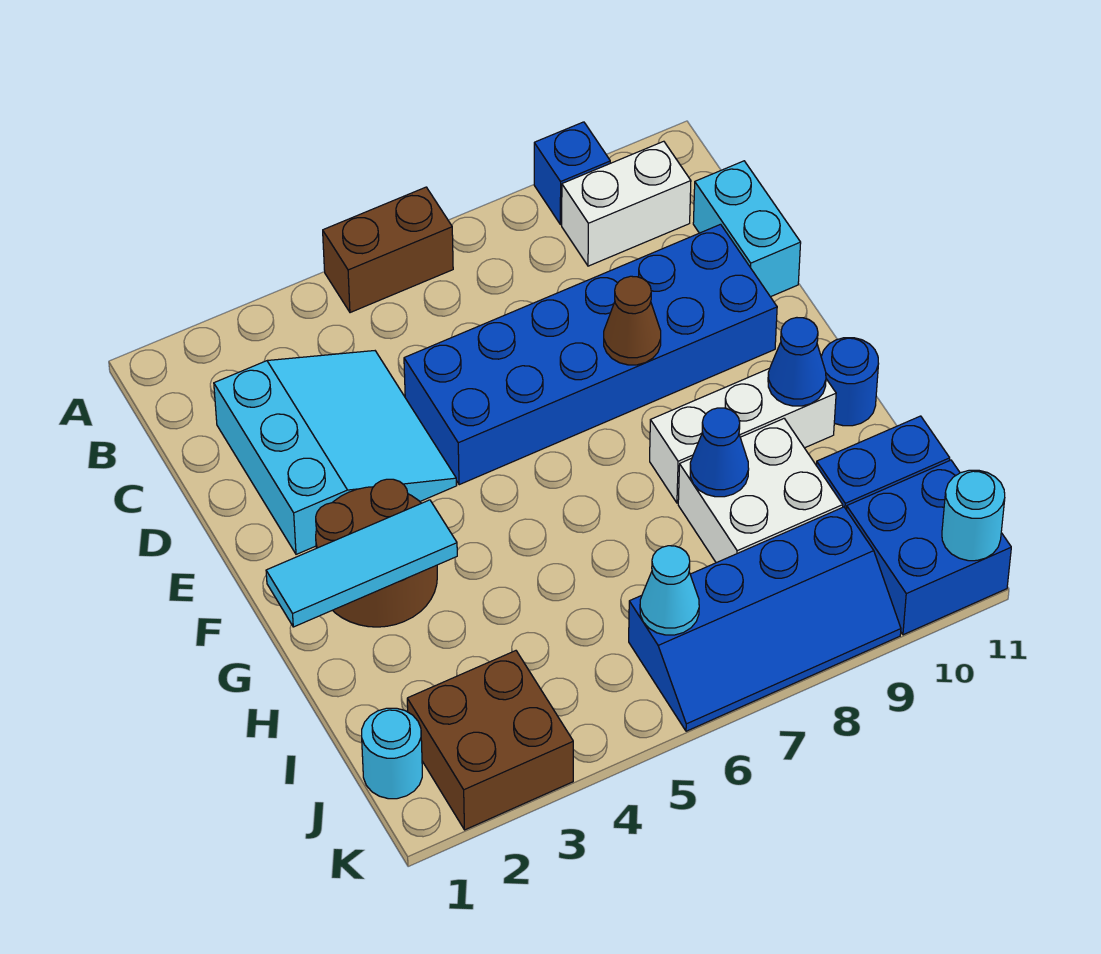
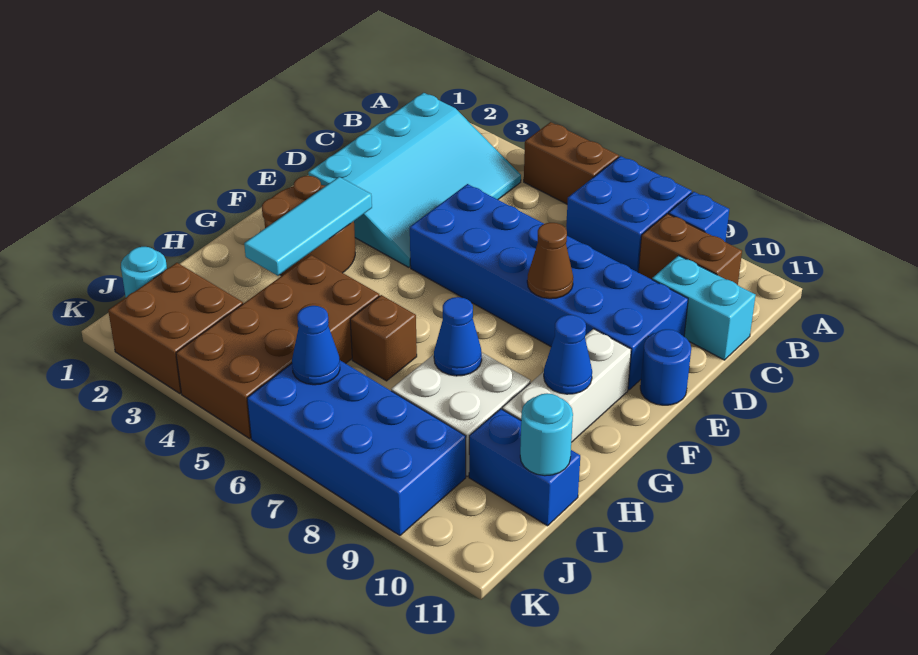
white brick B9:B10 level 1 -> brown brick B9:B10 level 1
cyan slope C2:E4 level 1 top 2 -> cyan slope B2:E4 level 1 top 2
cyan brick C11:D11 level 1 -> cyan brick C10:C11 level 1
cyan tile G1:G3 level 2 -> cyan tile F3:H3 level 2
white brick G8:G10 level 1 -> white brick F10:H10 level 1
blue round brick G11 level 1 -> blue round brick E11 level 1
none -> brown brick H4:K5 level 1
none -> brown brick H6 level 1
blue slope J6:K9 level 1 top J -> blue brick J6:K9 level 1
cyan cone J6 level 2 -> blue cone J6 level 2
blue brick J10:K11 level 1 -> blue brick A7:B8 level 1
cyan round brick K11 level 2 -> cyan round brick I11 level 2

